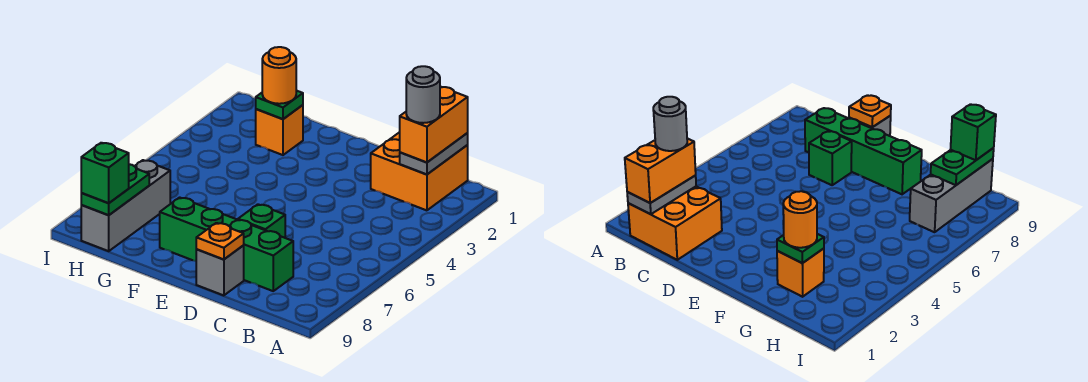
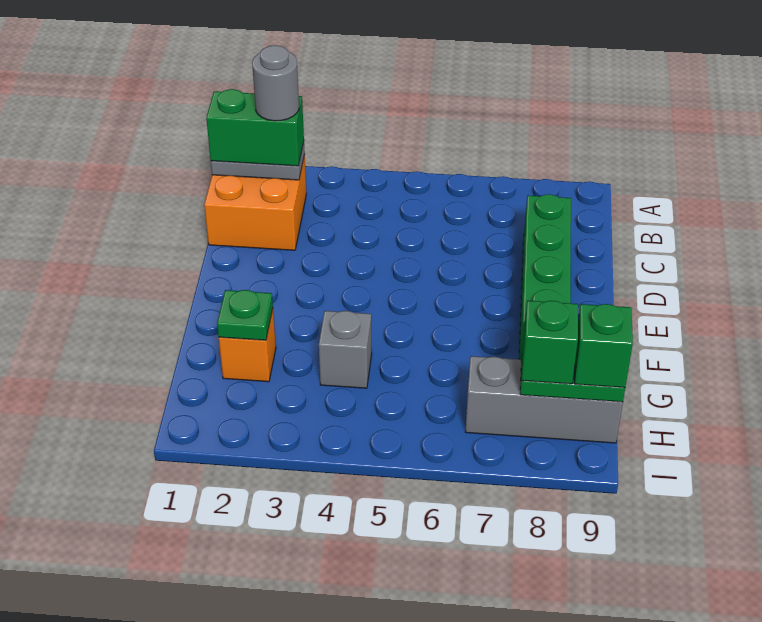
orange brick B1:B2 level 3 -> green brick B1:B2 level 3
green brick D7 level 1 -> green brick H8 level 3
grey brick D9 level 1 -> grey brick G4 level 1
orange plate D9 level 2 -> none
orange round brick G2 level 3 -> none

